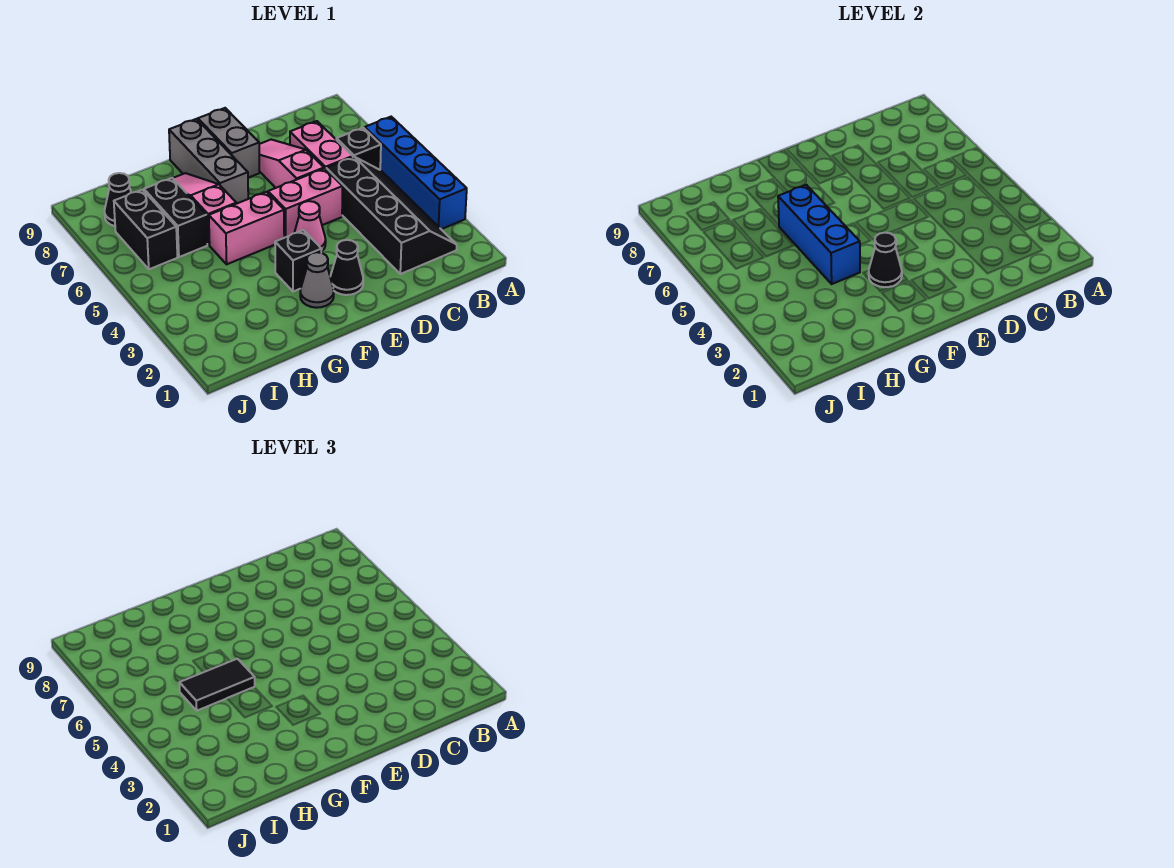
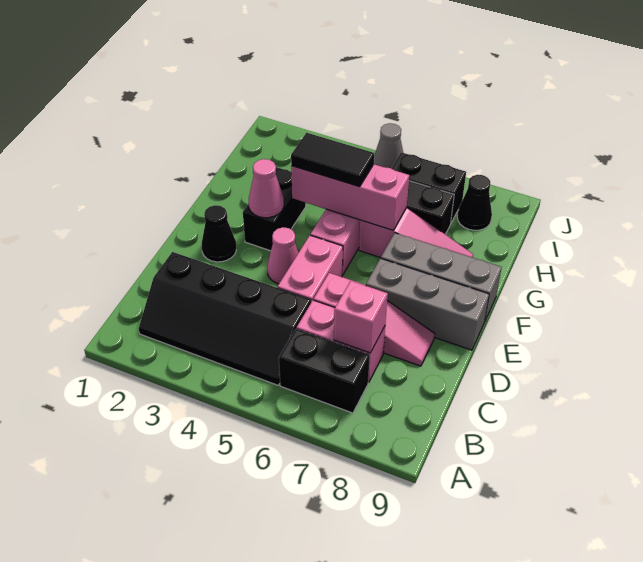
blue brick A3:A6 level 1 -> none
black brick B6 level 1 -> black brick B6:B7 level 1
none -> pink brick C7 level 2
grey brick E8:E9 level 1 -> grey brick E7:E9 level 1
grey cone F2 level 1 -> grey cone J5 level 1
black brick F3 level 1 -> black brick F3:G3 level 1
black cone F3 level 2 -> pink cone F3 level 2
blue brick G4:G6 level 2 -> pink brick G4:G6 level 2
black tile G5:H5 level 3 -> black tile G4:G5 level 3

